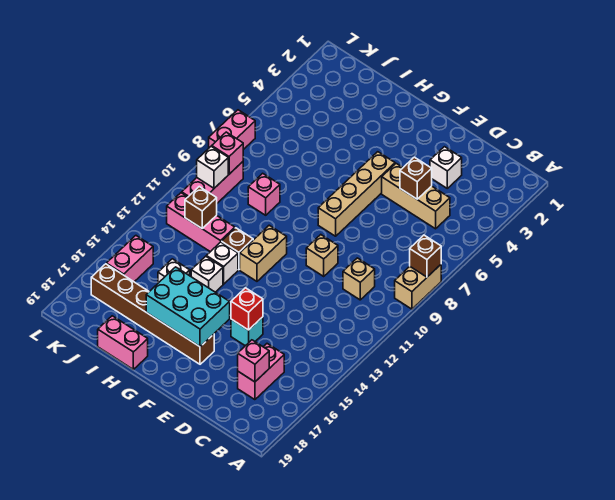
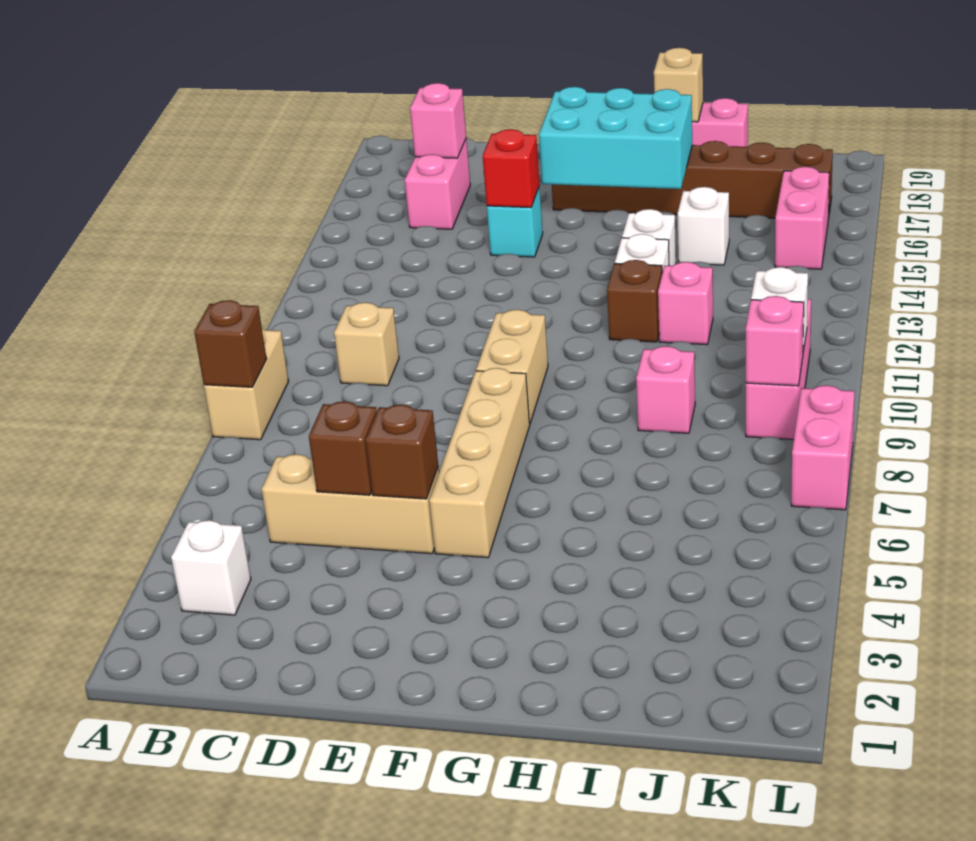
white brick D3 level 1 -> white brick B3 level 1
tan brick E10 level 1 -> tan brick H19 level 2
tan brick G11:G12 level 1 -> tan brick F9:F10 level 1
pink brick I12:K12 level 1 -> pink brick I12 level 1
brown brick J12 level 2 -> brown brick E5 level 2

